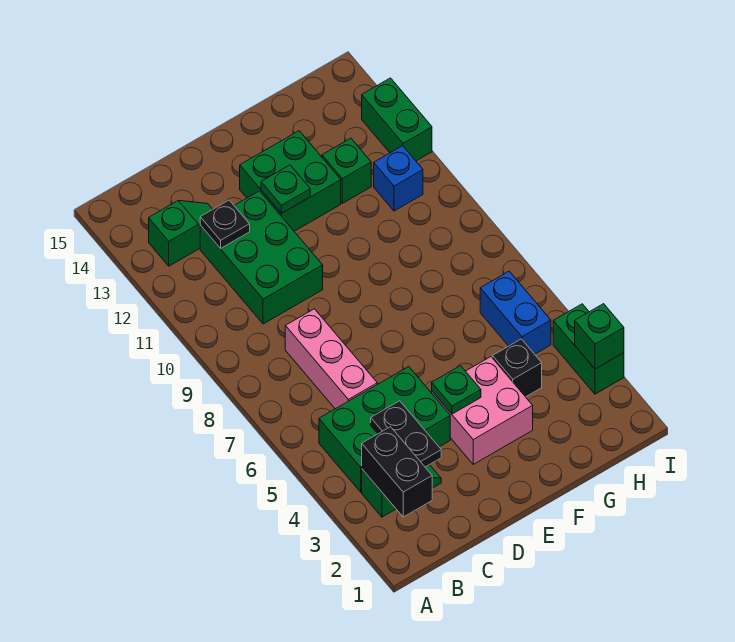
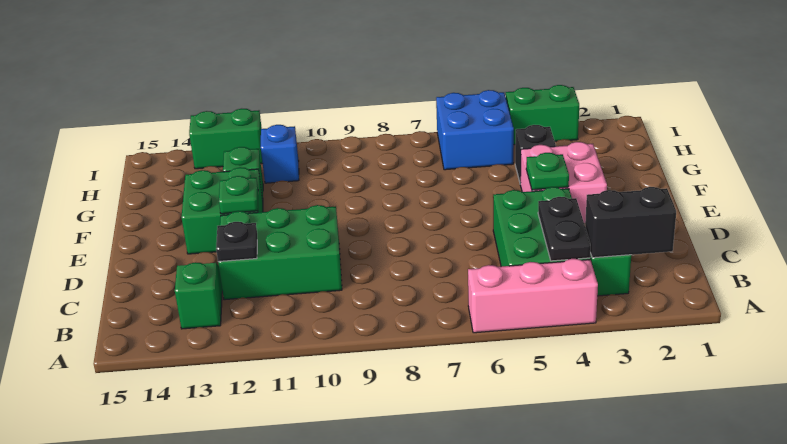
black plate C3:C4 level 2 -> black plate B4:C4 level 2
pink brick C6:C8 level 1 -> pink brick A4:A6 level 1
blue brick H5:H6 level 1 -> blue brick H5:I6 level 1
green brick I3 level 2 -> none

